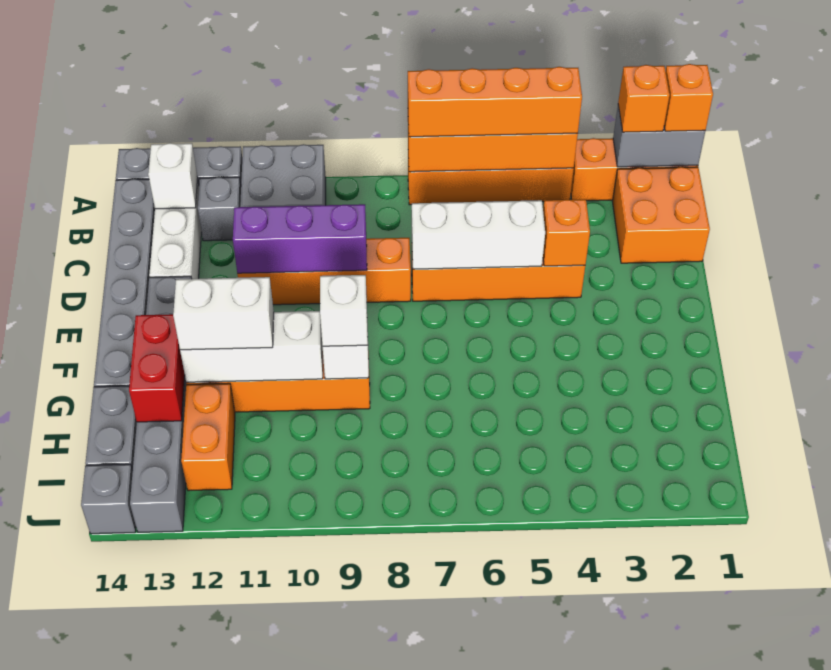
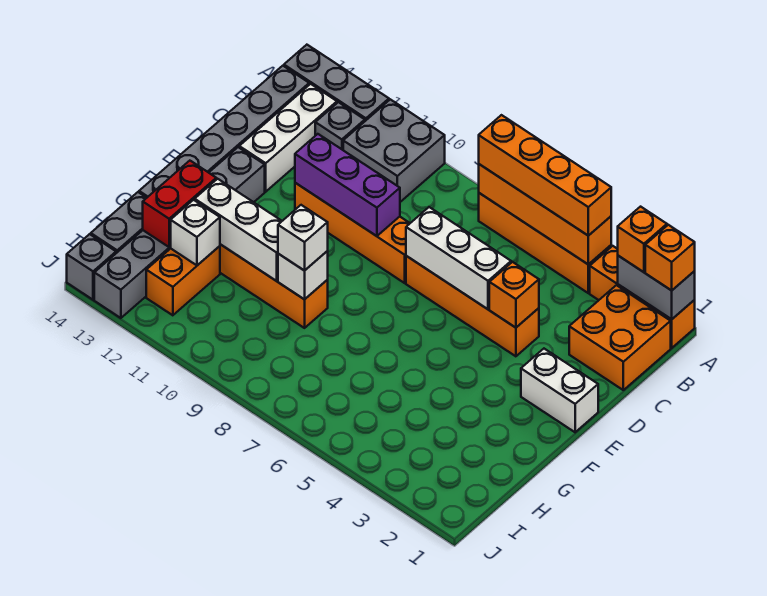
white brick B13 level 2 -> white brick H12 level 2
white brick G11:G12 level 3 -> white brick E1:E2 level 1

